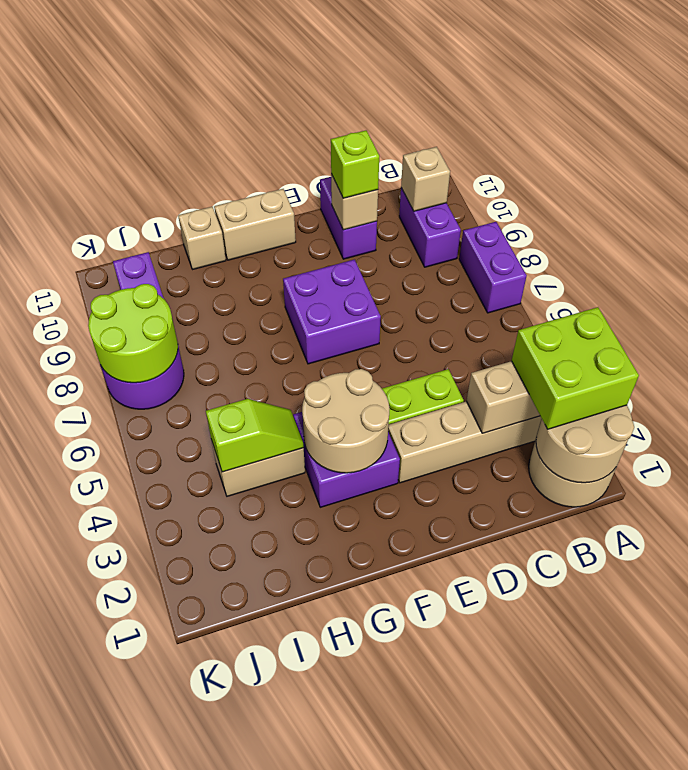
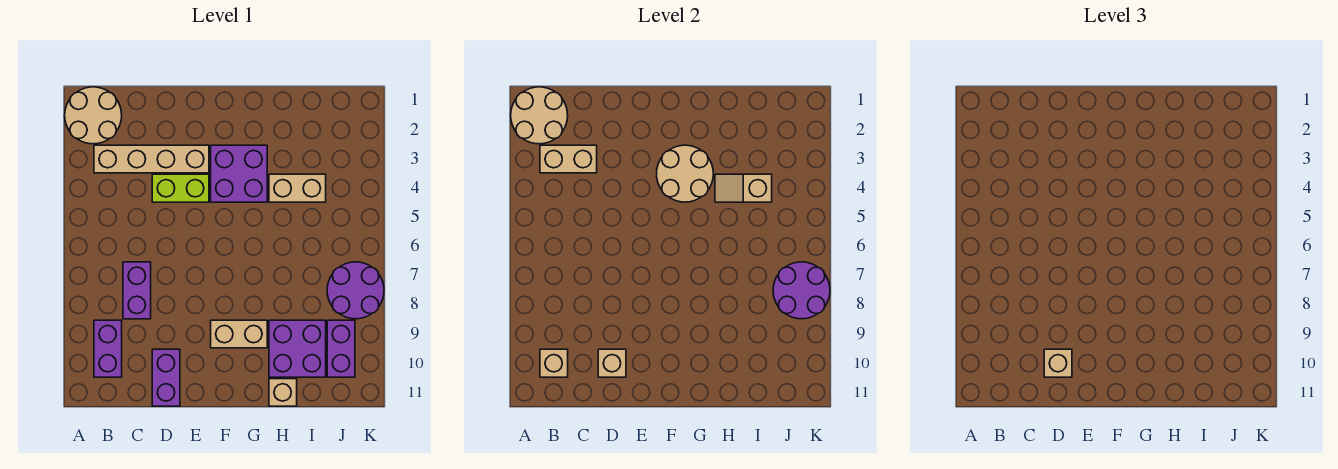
lime brick A2:B3 level 3 -> none
purple brick A7:A8 level 1 -> purple brick C7:C8 level 1
lime brick D10 level 3 -> tan brick D10 level 3
purple brick E7:F8 level 1 -> purple brick H9:I10 level 1
tan brick F11:G11 level 1 -> tan brick F9:G9 level 1
lime slope H4:I4 level 2 top I -> tan slope H4:I4 level 2 top I
lime round brick J7:K8 level 2 -> purple round brick J7:K8 level 2

